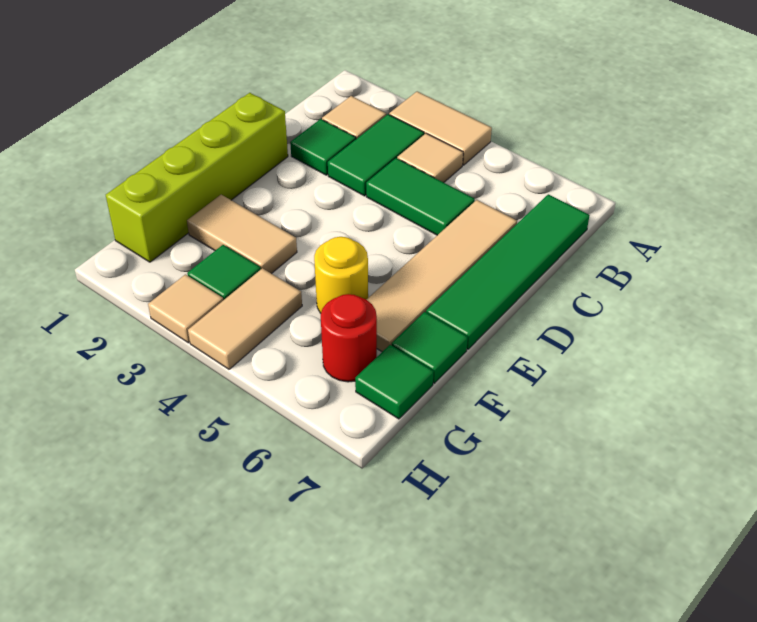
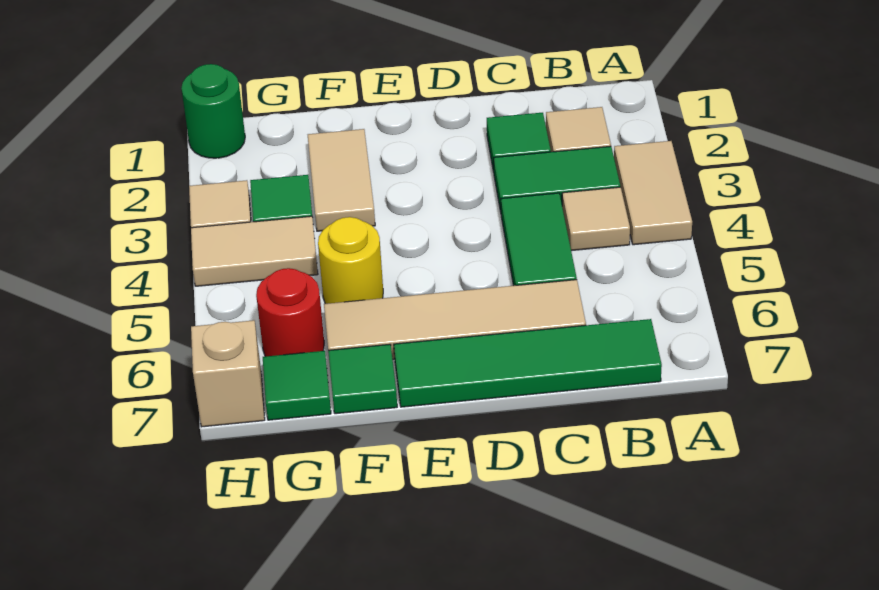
lime brick D1:G1 level 1 -> none
none -> green round brick H1 level 1
none -> tan brick H7 level 1

